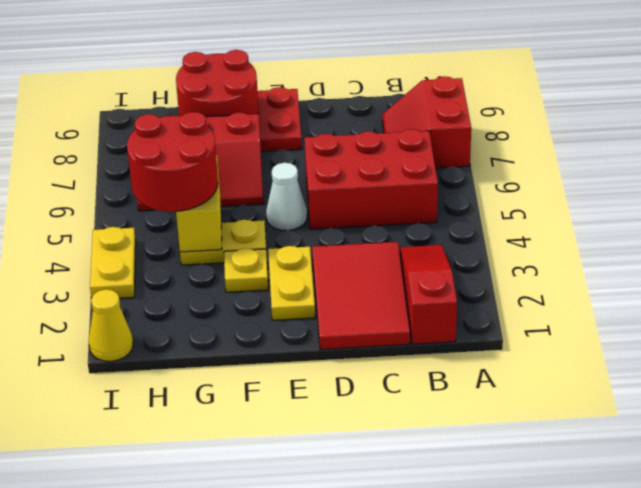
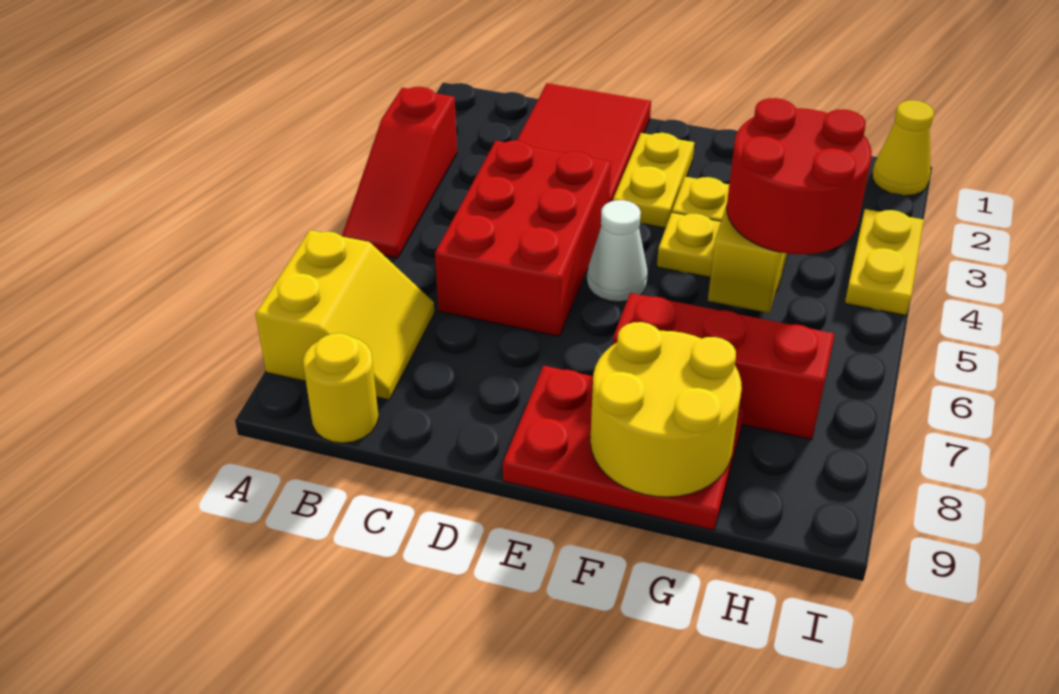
red slope A7:B8 level 1 top A -> yellow slope A7:B8 level 1 top A
red slope B1:B3 level 1 top 1 -> red slope A3:A5 level 1 top 3
red brick B5:D6 level 1 -> red brick C4:D6 level 1
none -> yellow round brick B9 level 1
red round brick F8:G9 level 2 -> yellow round brick F8:G9 level 2

